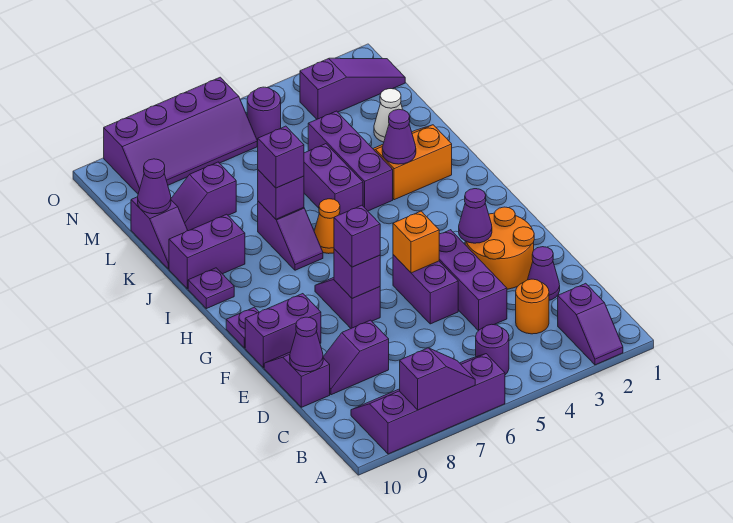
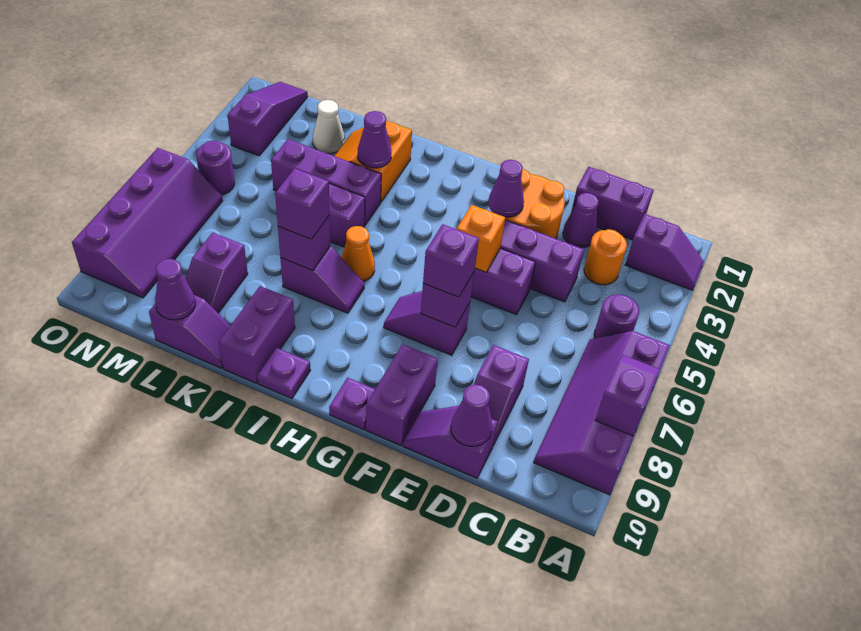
none -> purple brick C1:D1 level 1

